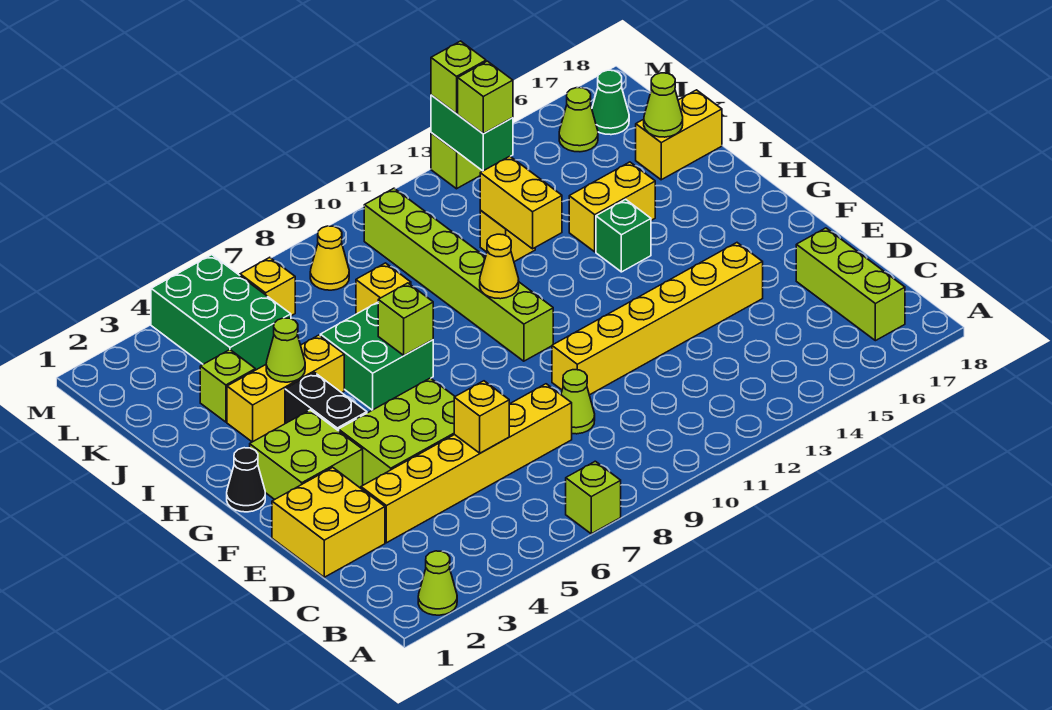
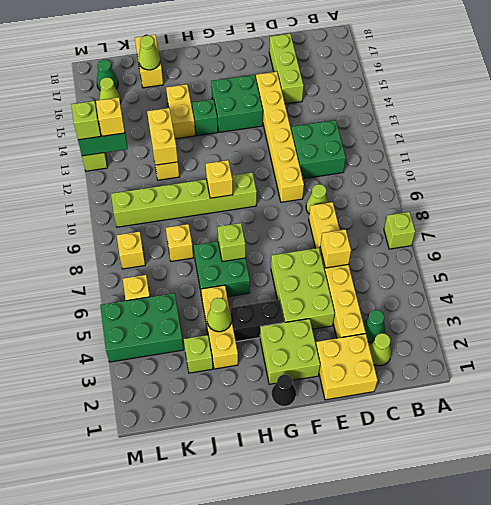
lime cone A2 level 1 -> lime cone C2 level 1
lime brick B17:D17 level 1 -> lime brick D15:D17 level 1
none -> green cone C3 level 1
none -> green brick C11:D12 level 1
none -> green brick F14:G15 level 1
yellow cone H10 level 2 -> yellow brick H10 level 2
yellow brick I12:J12 level 2 -> yellow brick J12:J13 level 2
yellow cone L8 level 1 -> yellow brick L8 level 1
lime brick L13 level 3 -> yellow brick L13 level 3

